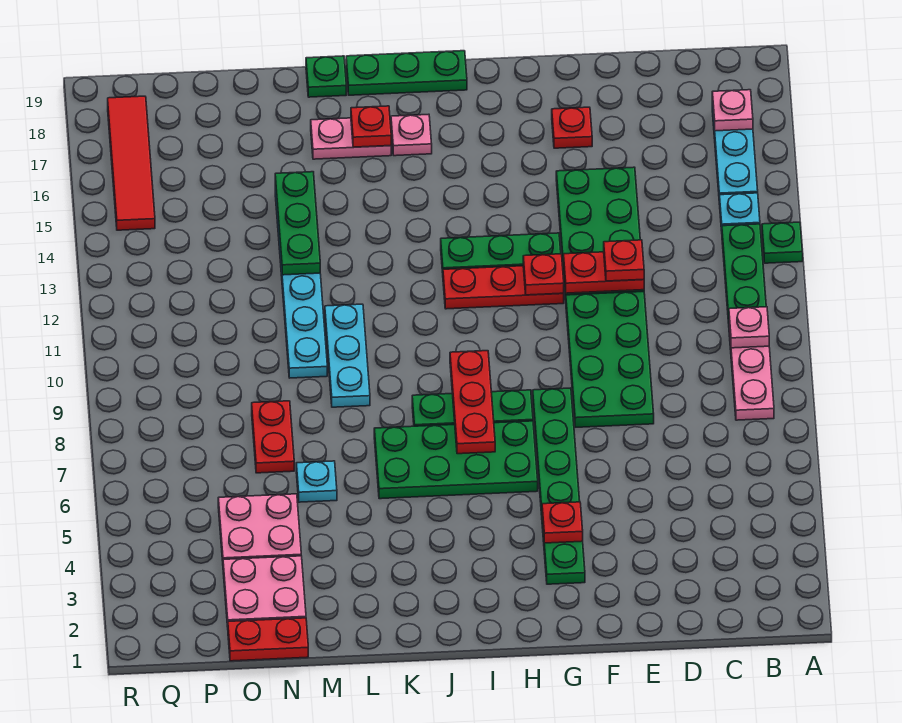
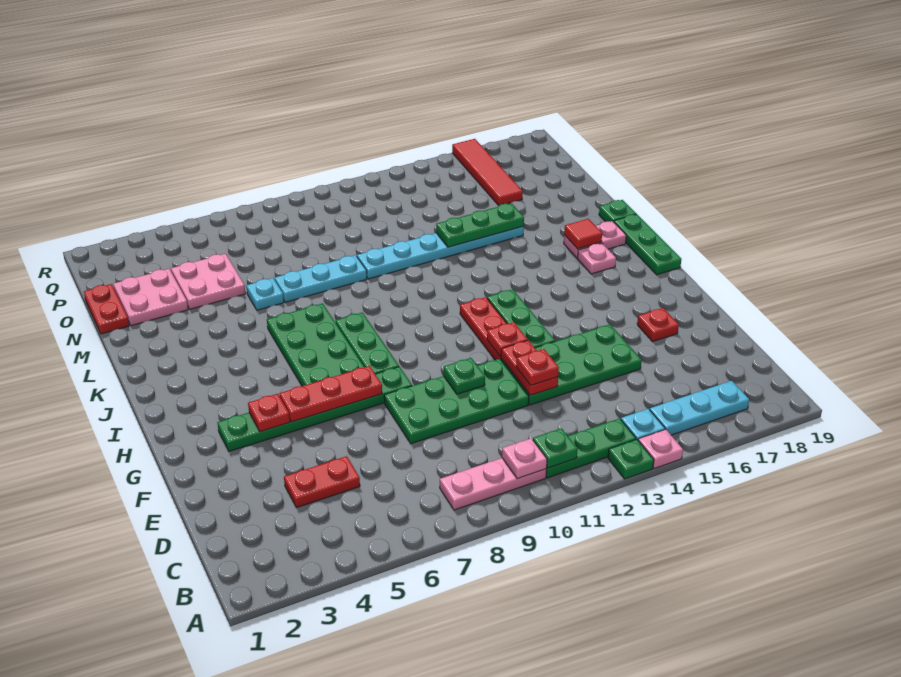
none -> green plate B11 level 2
pink plate B17 level 2 -> pink plate A14 level 1
none -> green plate F10 level 2
red plate I7:I9 level 2 -> red plate G5:G7 level 2
pink plate K17:L17 level 1 -> pink plate K17:K18 level 1
red plate K17 level 2 -> red tile K17 level 2
cyan plate L9:L11 level 1 -> cyan plate M7:M9 level 1
red plate N7:N8 level 1 -> red plate D4:D5 level 1
red tile Q15:Q18 level 1 -> red tile O16:R16 level 1

